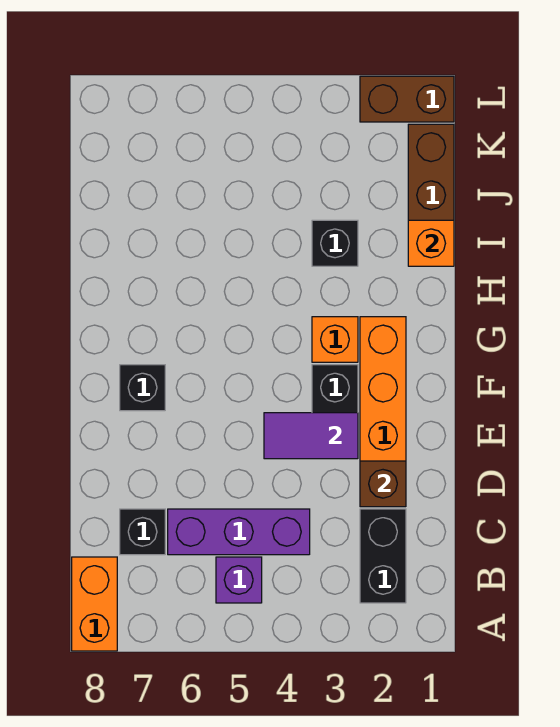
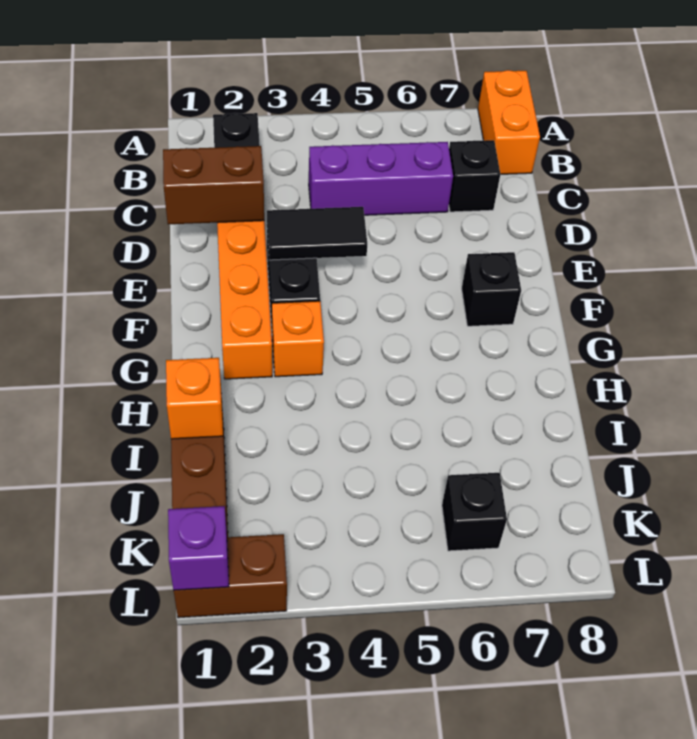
purple brick B5 level 1 -> purple brick L1 level 2
brown brick D2 level 2 -> brown brick D1:D2 level 2
purple tile E3:E4 level 2 -> black tile E3:E4 level 2
black brick I3 level 1 -> black brick K6 level 1

